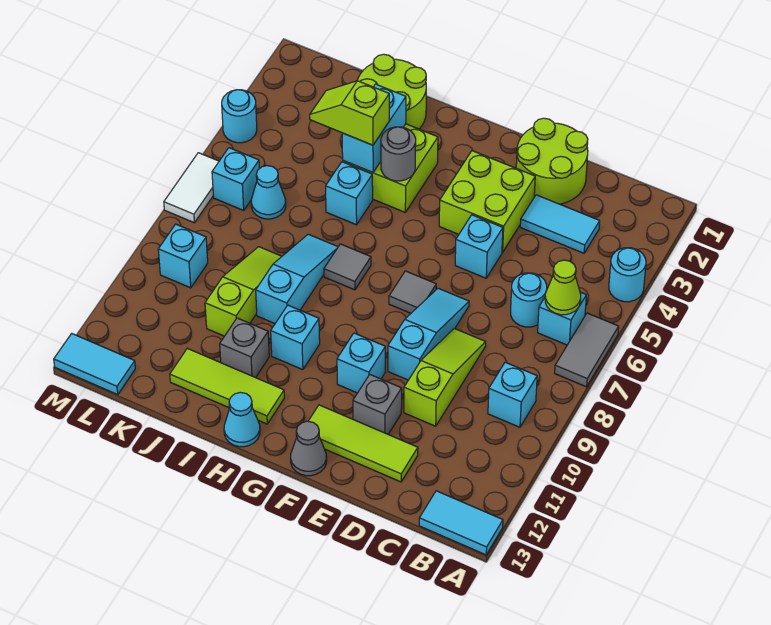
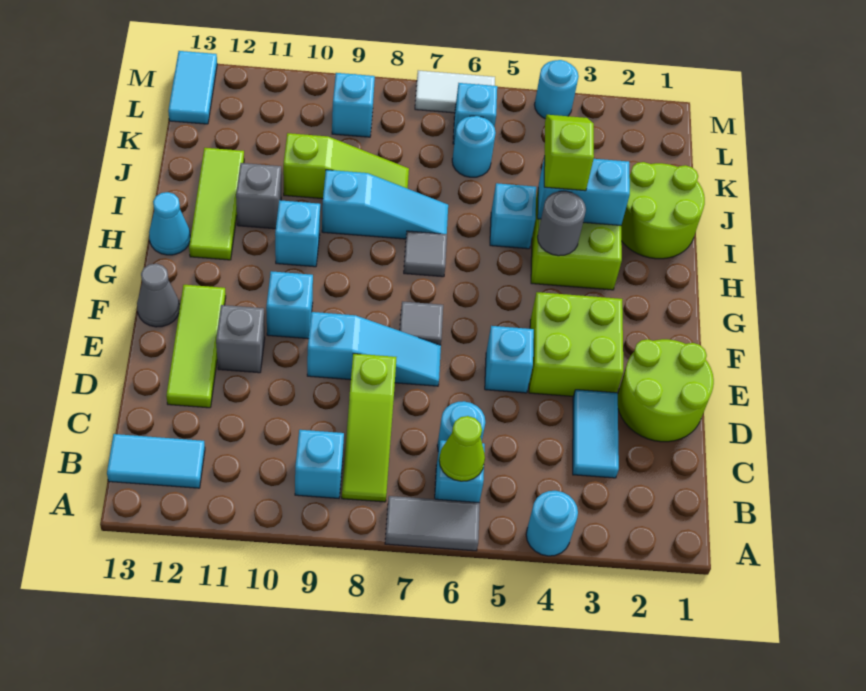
cyan tile A13:B13 level 1 -> cyan tile B12:B13 level 1
lime slope D8:D10 level 1 top 10 -> lime slope B8:D8 level 1 top D
cyan cone K6 level 1 -> cyan round brick K6 level 1

